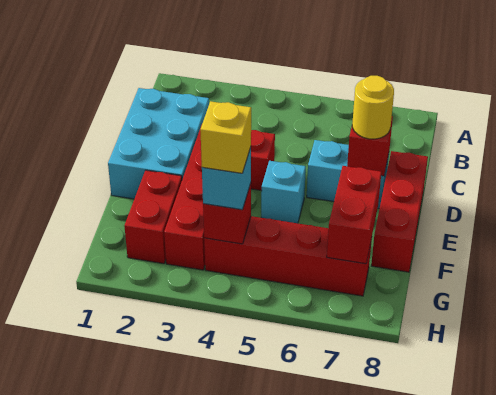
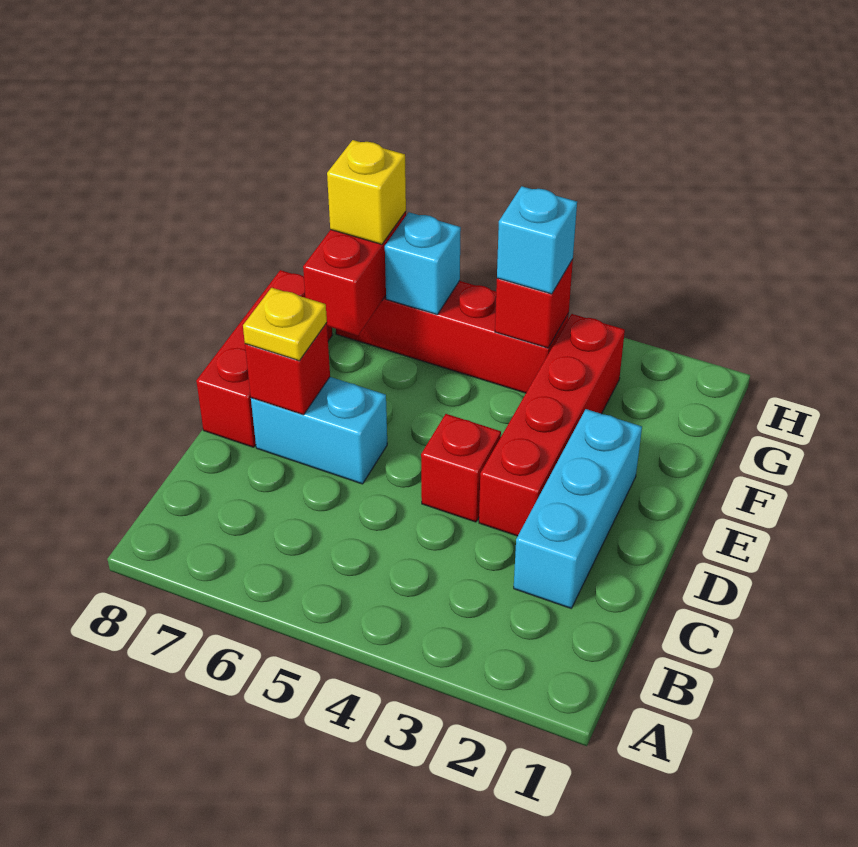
cyan brick C1:E2 level 1 -> cyan brick C2:E2 level 1
yellow round brick D7 level 3 -> yellow plate D7 level 3
cyan brick E5 level 1 -> cyan brick G6 level 2
red brick F2:G2 level 1 -> none
yellow brick G4 level 4 -> yellow brick G7 level 3

